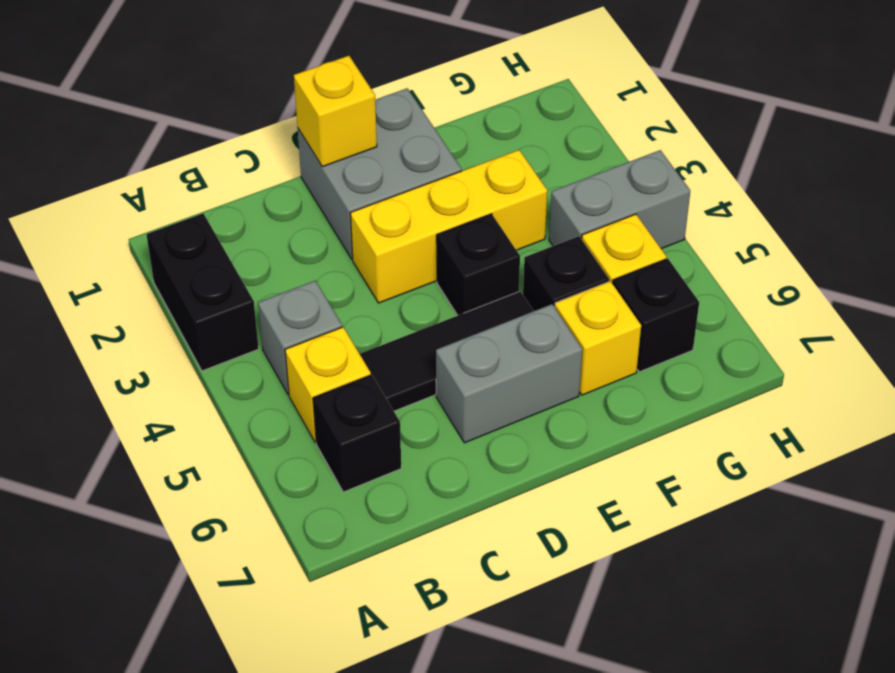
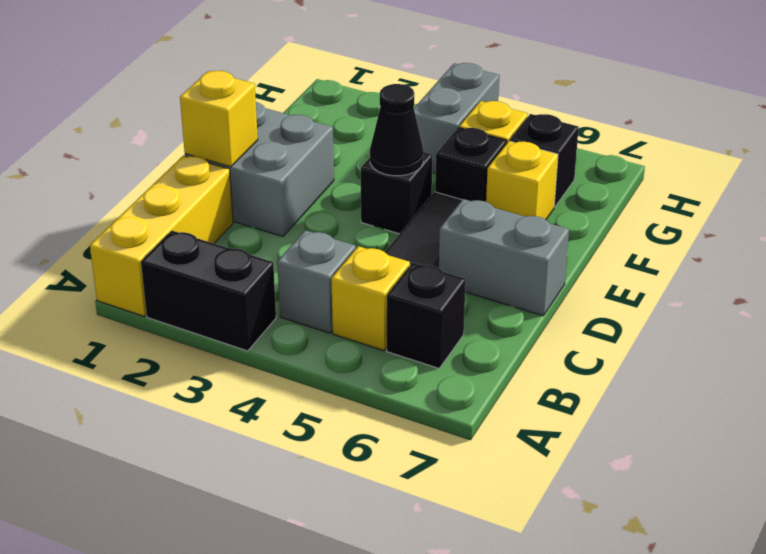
yellow brick D3:F3 level 1 -> yellow brick A1:C1 level 1
grey brick D6:E6 level 1 -> grey brick D6:D7 level 1
none -> black cone E4 level 2

